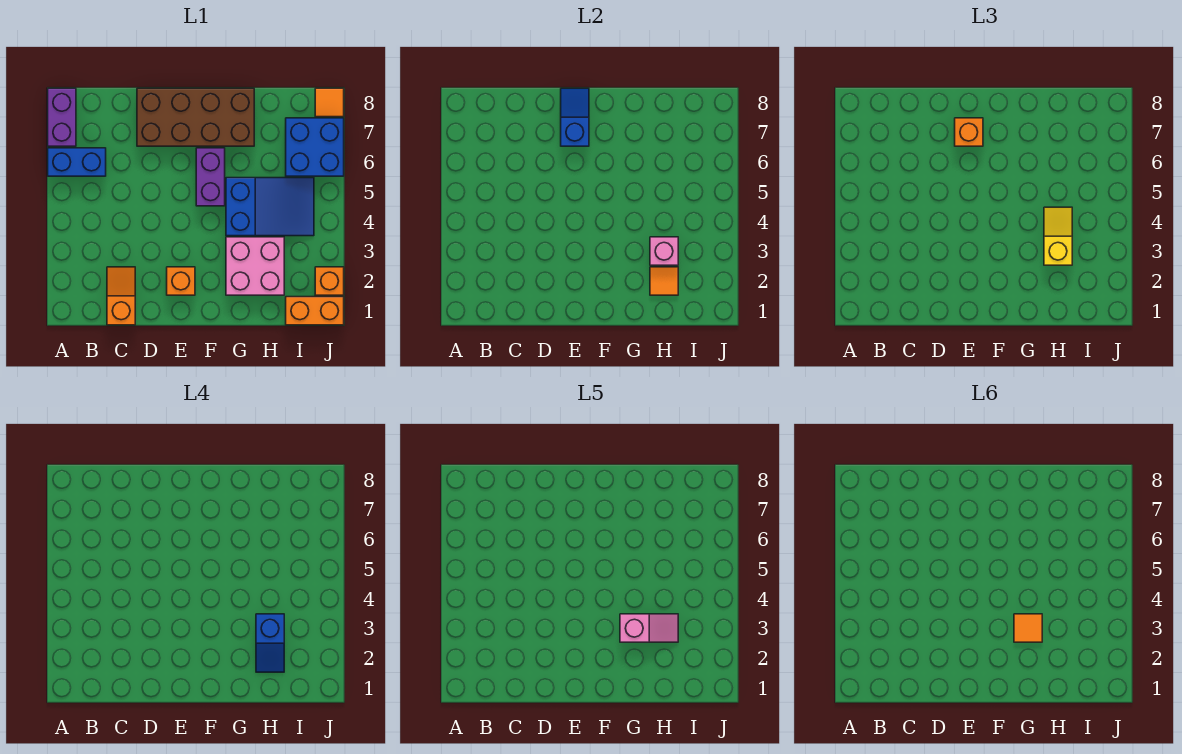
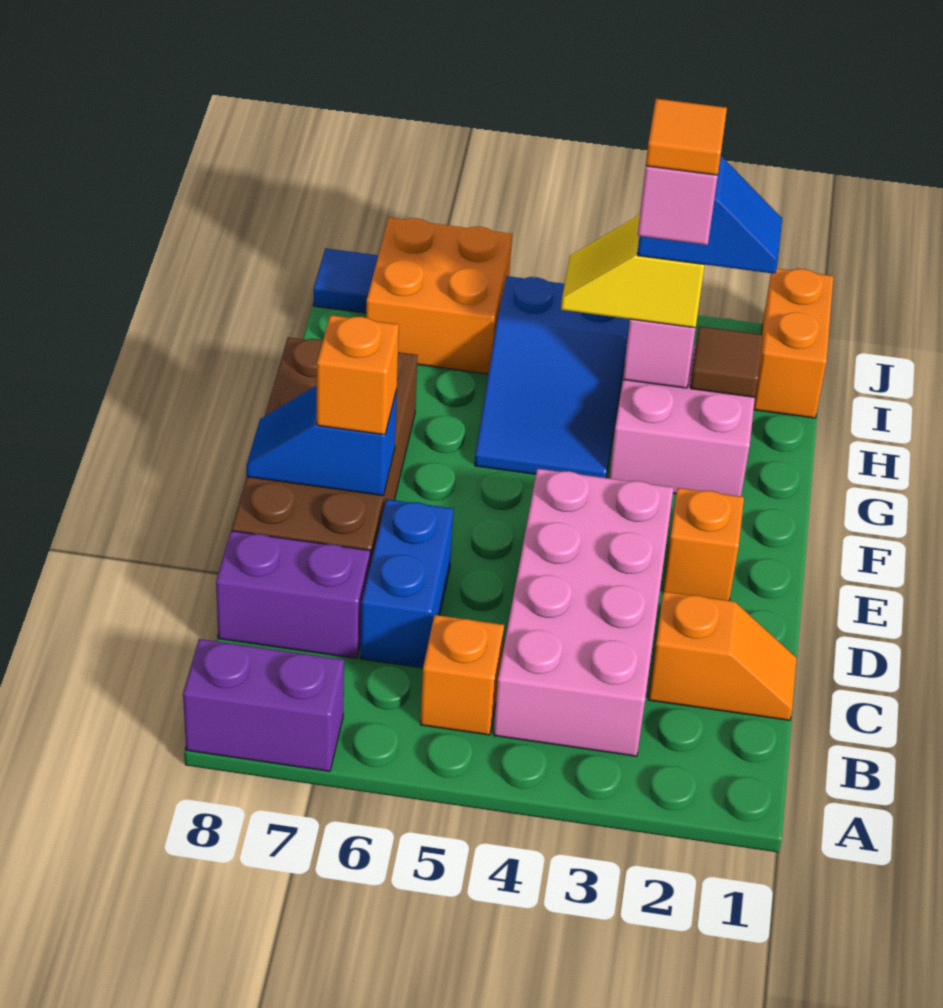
blue brick A6:B6 level 1 -> blue brick C6:D6 level 1
none -> pink brick B3:E4 level 1
orange slope C1:C2 level 1 top 1 -> orange slope C1:C2 level 1 top 2
purple brick F5:F6 level 1 -> purple brick C7:C8 level 1
blue slope G4:I5 level 1 top G -> blue slope G4:I5 level 1 top I
orange tile H2 level 2 -> brown tile H2 level 2
blue brick I6:J7 level 1 -> orange brick I6:J7 level 1
orange brick J2 level 1 -> orange brick B5 level 1
orange tile J8 level 1 -> blue tile J8 level 1

